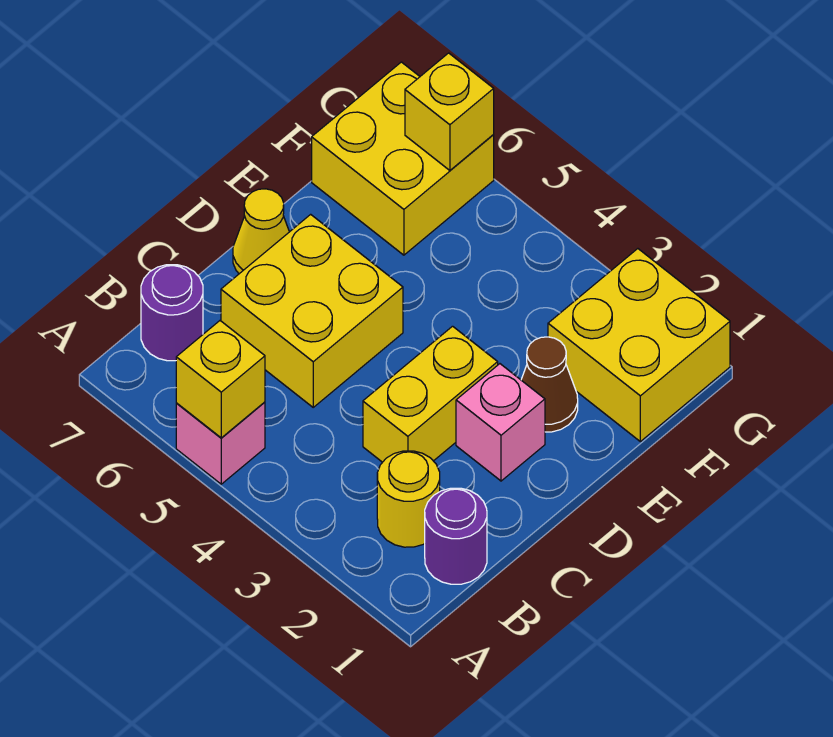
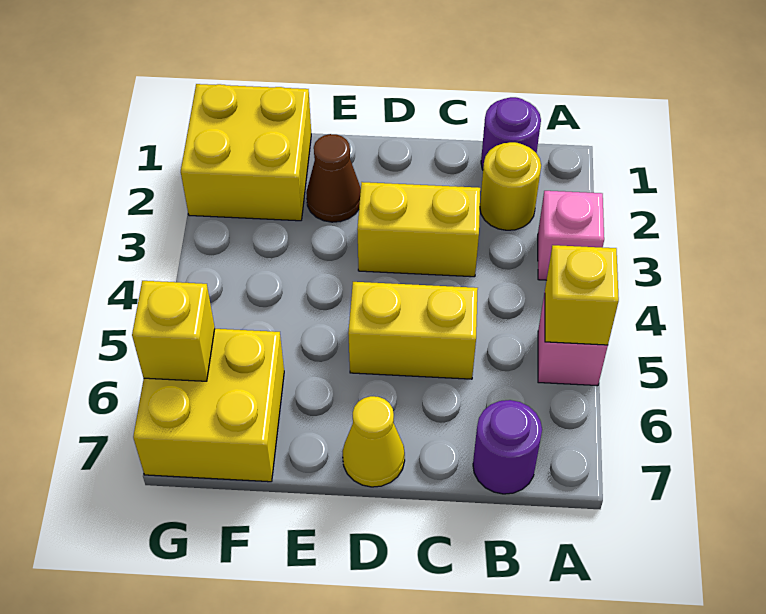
yellow brick C5:D6 level 1 -> yellow brick C5:D5 level 1
pink brick D2 level 1 -> pink brick A3 level 1

